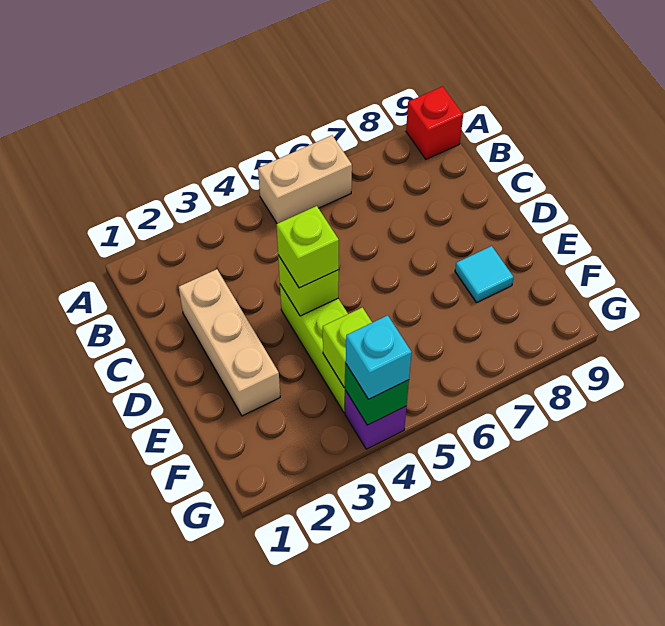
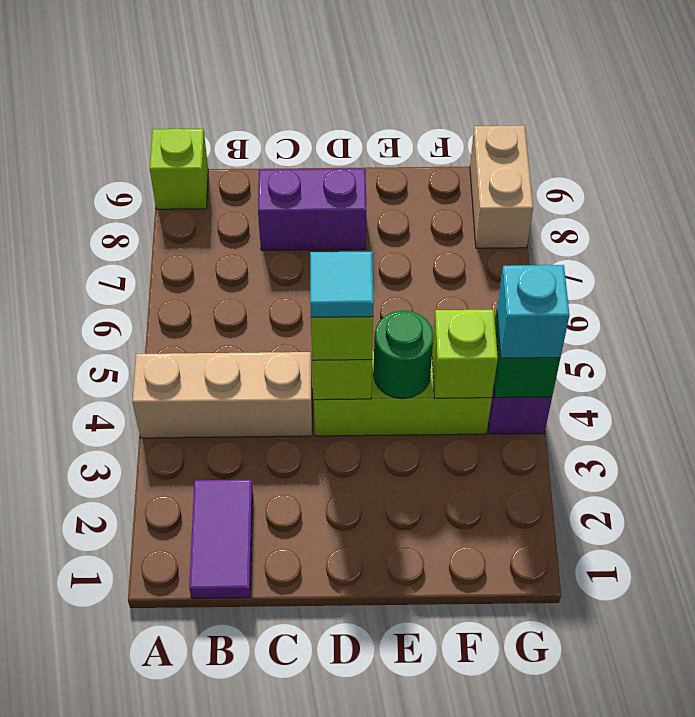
tan brick A5:A6 level 1 -> tan brick G8:G9 level 1
red brick A9 level 1 -> lime brick A9 level 1
none -> purple tile B1:B2 level 1
tan brick C2:E2 level 1 -> tan brick A4:C4 level 1
none -> purple brick C8:D8 level 1
none -> green round brick E4 level 2
cyan tile E8 level 1 -> cyan tile D4 level 4

